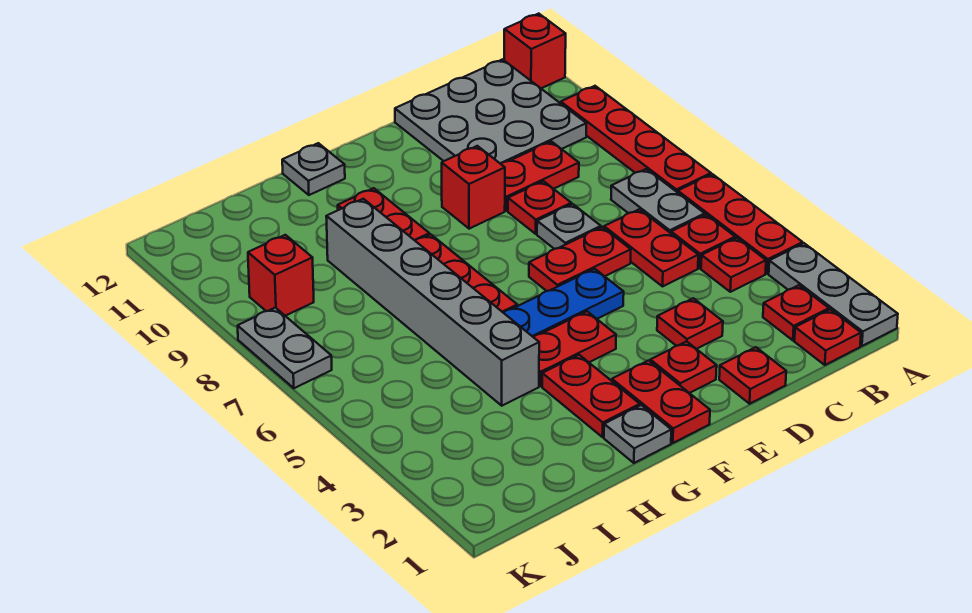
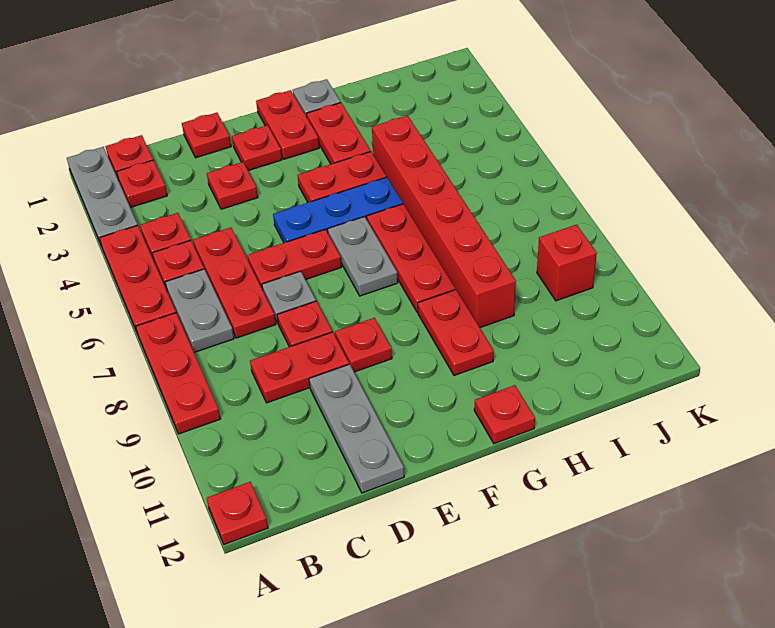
red plate A7:A10 level 1 -> red plate A7:A9 level 1
red brick A12 level 1 -> red plate A12 level 1
grey plate B10:D12 level 1 -> grey plate D10:D12 level 1
red plate C5:C6 level 1 -> red plate C5:C7 level 1
red brick E9 level 1 -> red plate E9 level 1
grey plate G12 level 1 -> red plate G12 level 1
grey brick H4:H9 level 1 -> red brick H4:H9 level 1
grey plate K7:K8 level 1 -> grey plate F6:F7 level 1

